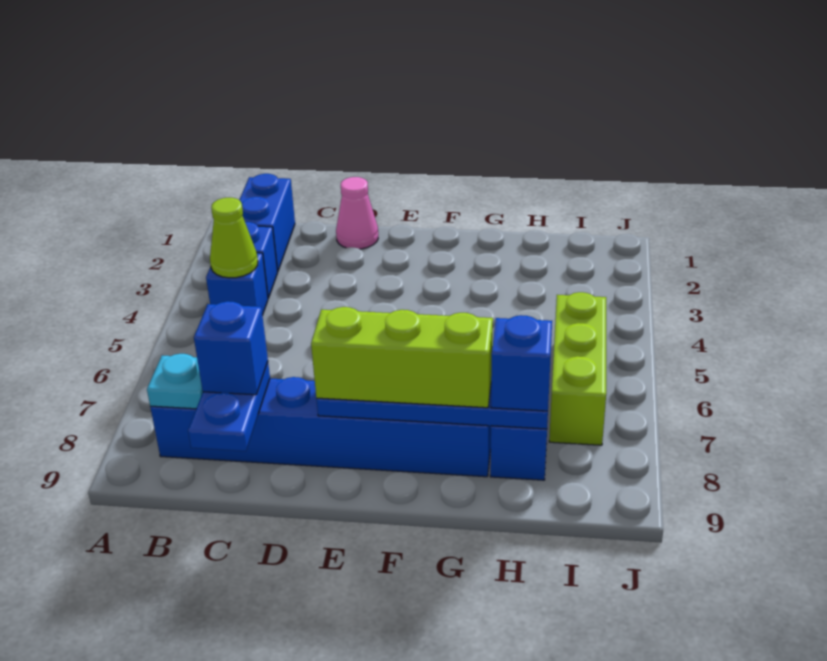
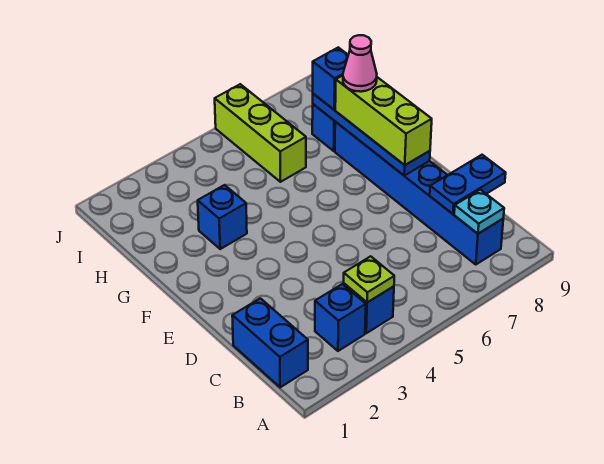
blue brick B1:B2 level 1 -> blue brick B1:C1 level 1
lime cone B4 level 2 -> lime plate B4 level 2
blue brick C8 level 3 -> blue brick G3 level 1
pink cone D1 level 1 -> pink cone G8 level 4
lime brick I5:I7 level 1 -> lime brick H6:J6 level 1

